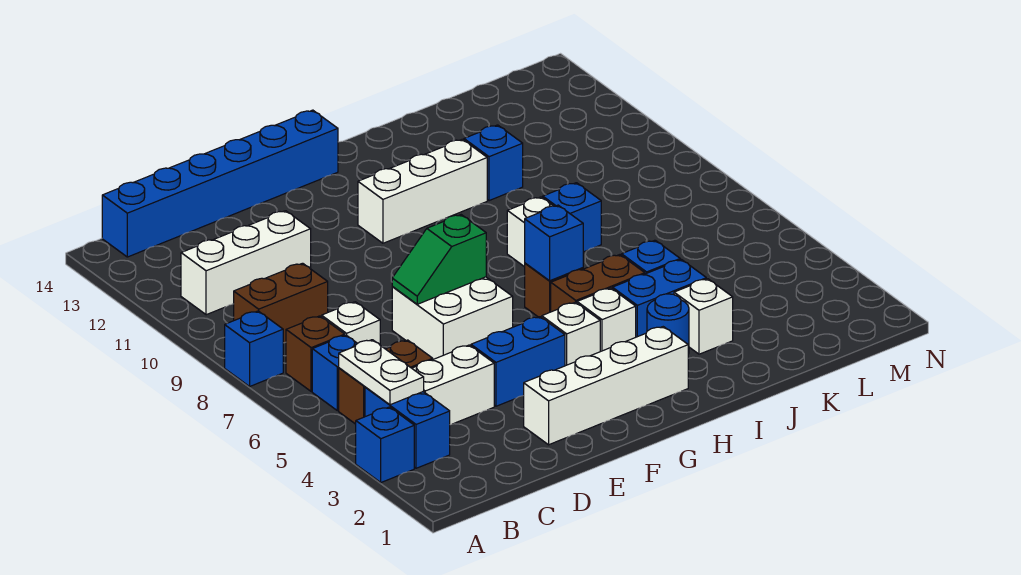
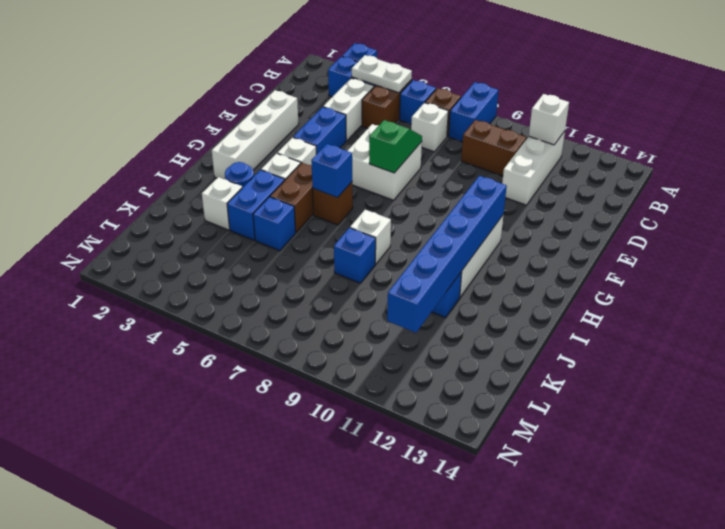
blue brick A8 level 1 -> blue brick A8:B8 level 1
brown brick B9:C9 level 1 -> brown brick C9:C10 level 1
none -> white brick B11 level 2
blue brick B14:G14 level 1 -> blue brick G11:L11 level 2

